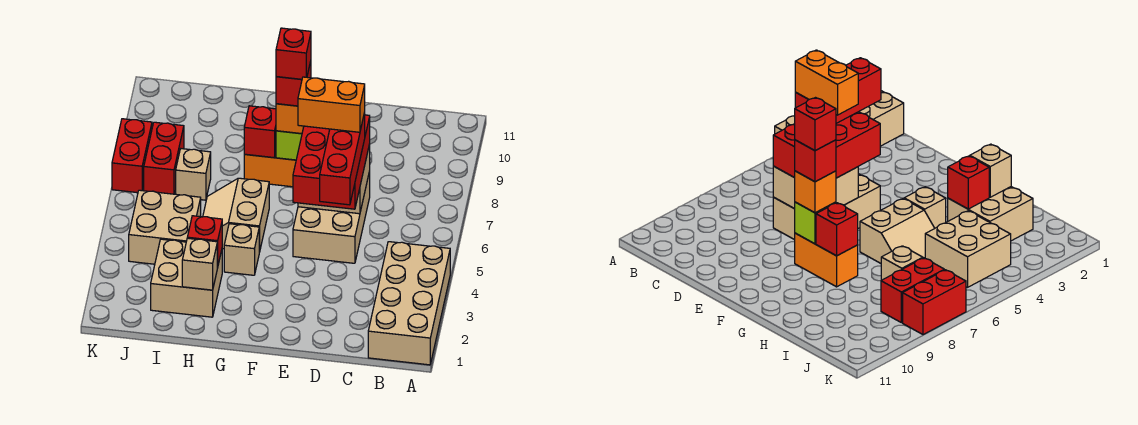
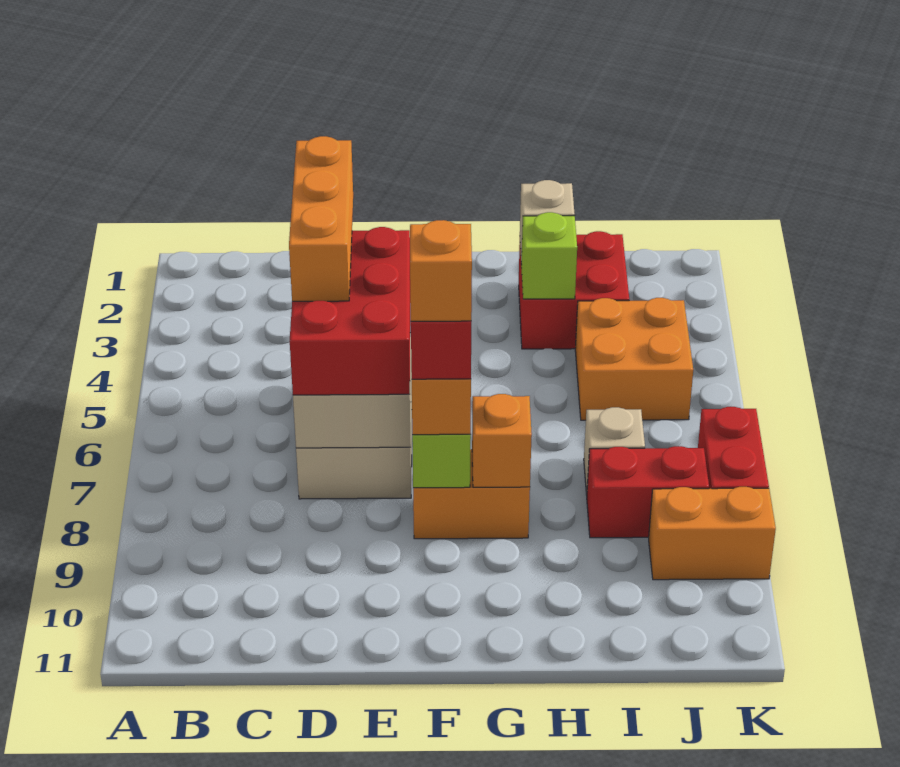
tan brick A1:B4 level 1 -> none
red brick D4:D6 level 4 -> orange brick D4:D6 level 4
orange brick D6:E6 level 5 -> orange brick J9:K9 level 1
red brick F8 level 5 -> orange brick F8 level 5
tan brick G4 level 1 -> none
tan slope G5:H6 level 1 top G -> none
red brick G8 level 2 -> orange brick G8 level 2
tan brick H2:I3 level 1 -> red brick H2:I3 level 1
red brick H3 level 2 -> lime brick H3 level 2
tan brick I4:J5 level 1 -> orange brick I4:J5 level 1
red brick J7:J8 level 1 -> red brick I8:J8 level 1

